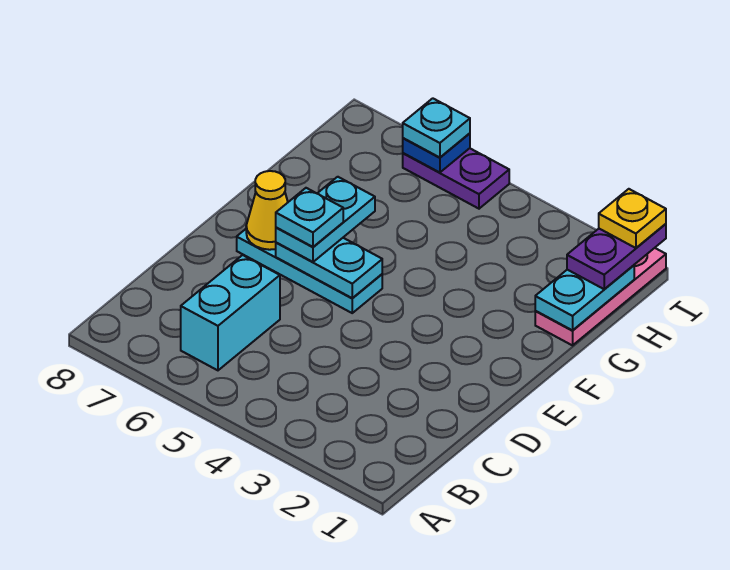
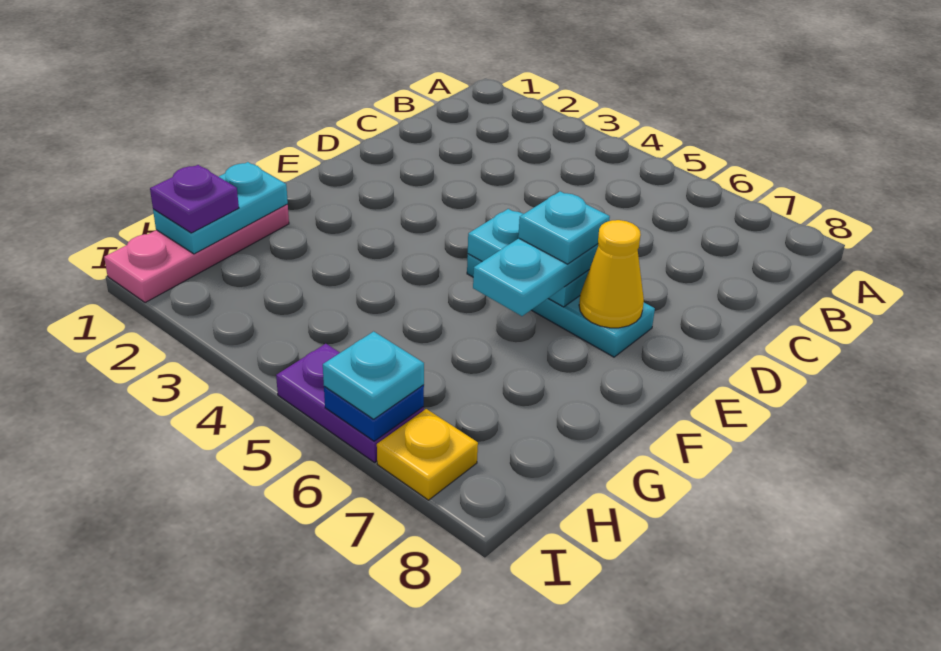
cyan brick B6:C6 level 1 -> none
purple plate H1:I1 level 3 -> purple plate H1 level 3
yellow plate I1 level 4 -> yellow plate I7 level 1

